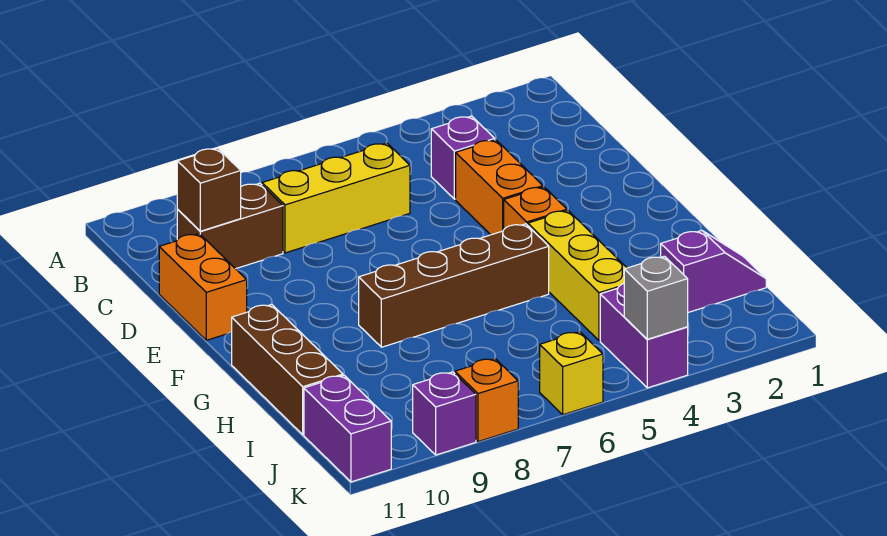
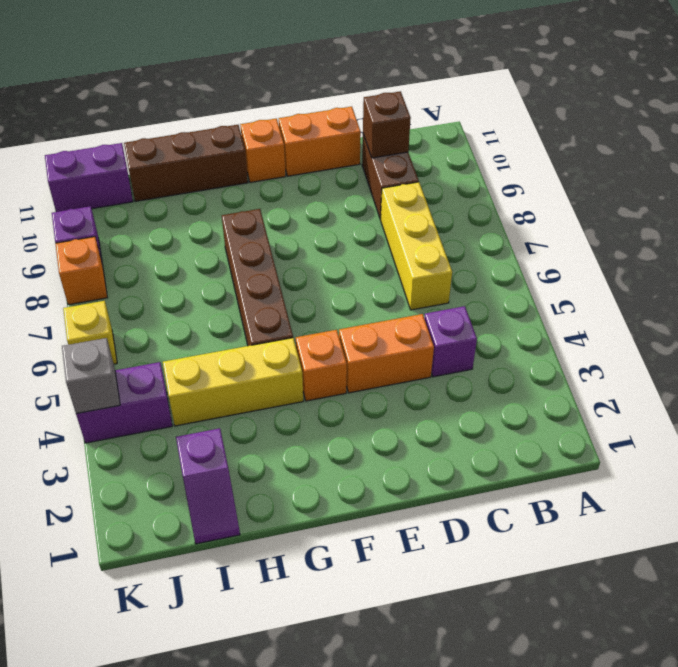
none -> orange brick F11 level 1

